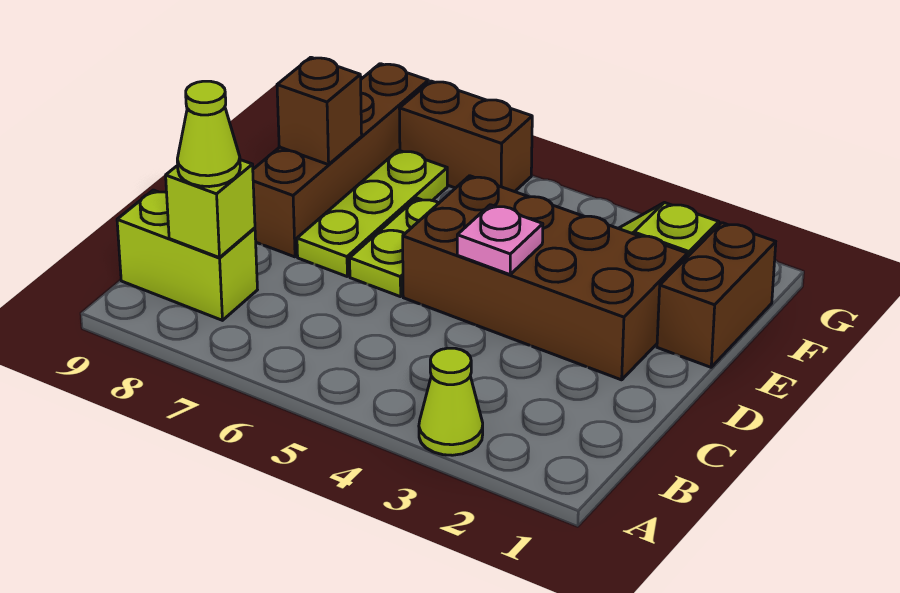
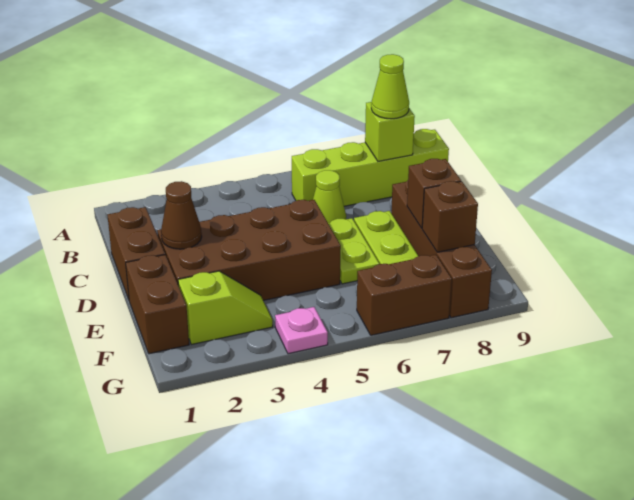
lime cone A3 level 1 -> lime cone C6 level 1
lime brick B8:B9 level 1 -> lime brick B6:B9 level 1
none -> brown brick C1:D1 level 1
none -> brown cone D2 level 2
pink plate D4 level 2 -> pink plate G4 level 1
none -> brown brick F8 level 2

